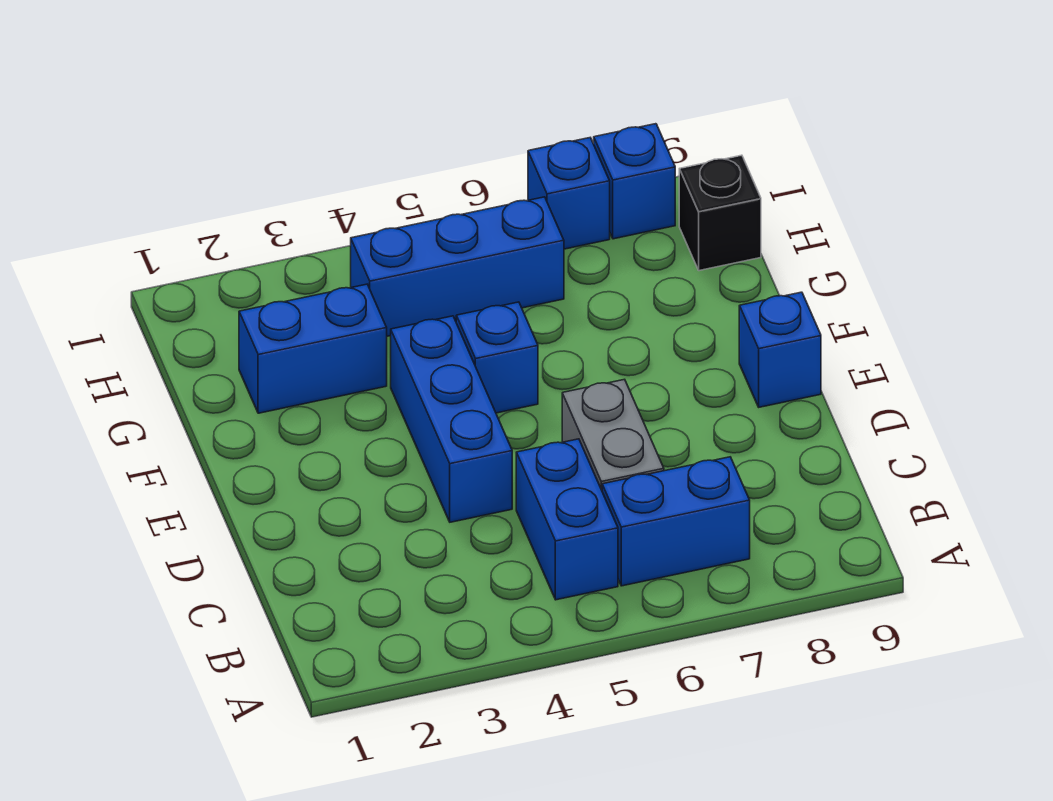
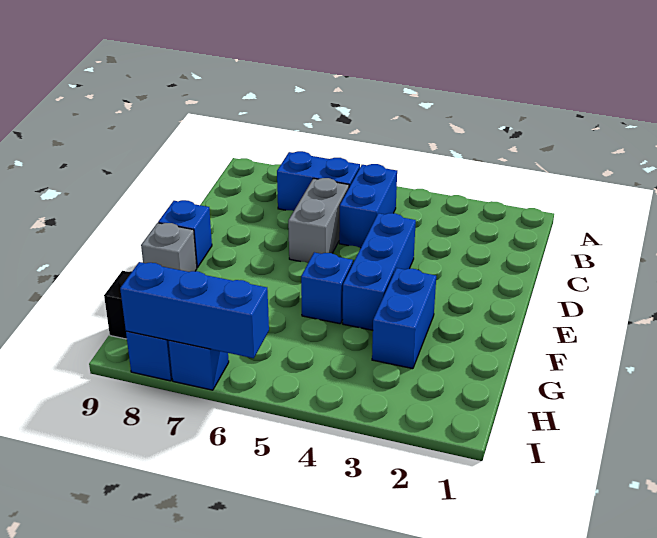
none -> grey brick F9 level 1
blue brick G2:G3 level 1 -> blue brick F3:G3 level 1
blue brick H4:H6 level 1 -> blue brick I6:I8 level 2

